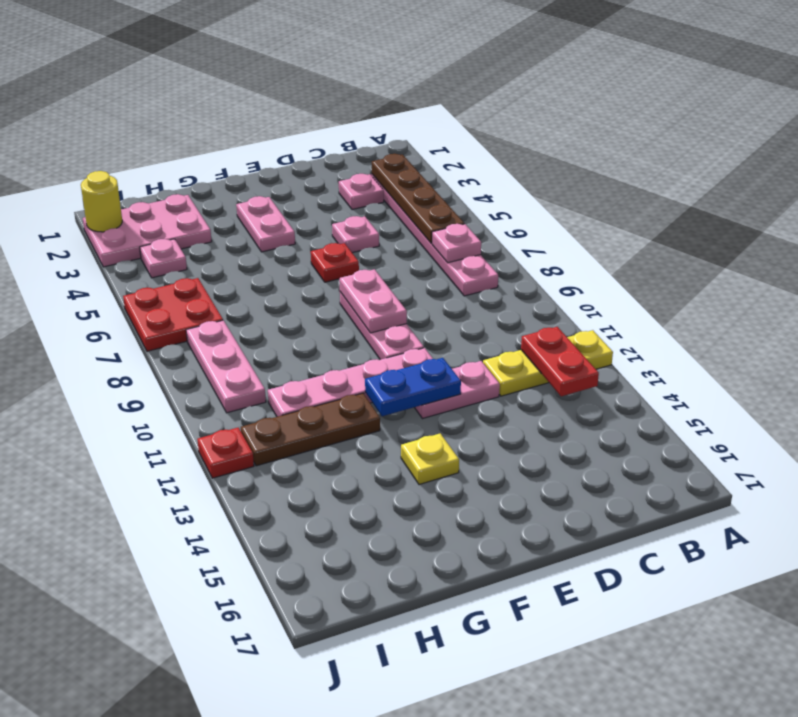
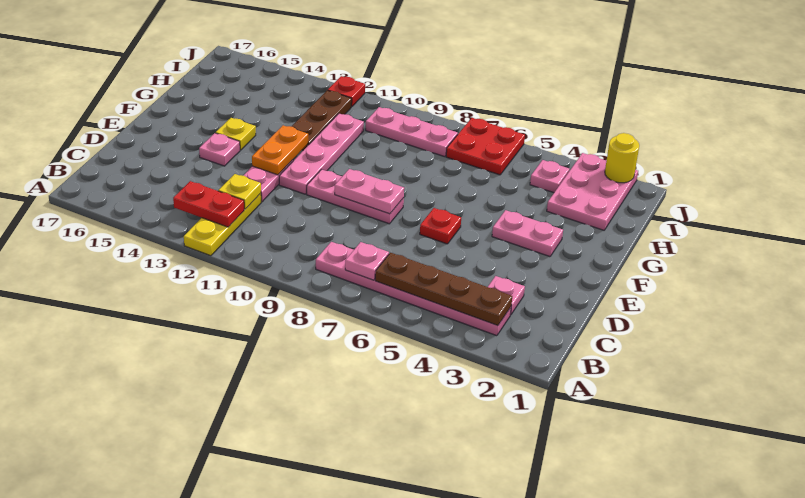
none -> yellow plate C12 level 2
pink plate D5 level 1 -> pink plate E14 level 1
blue plate E12:F12 level 2 -> orange plate E12:F12 level 2

